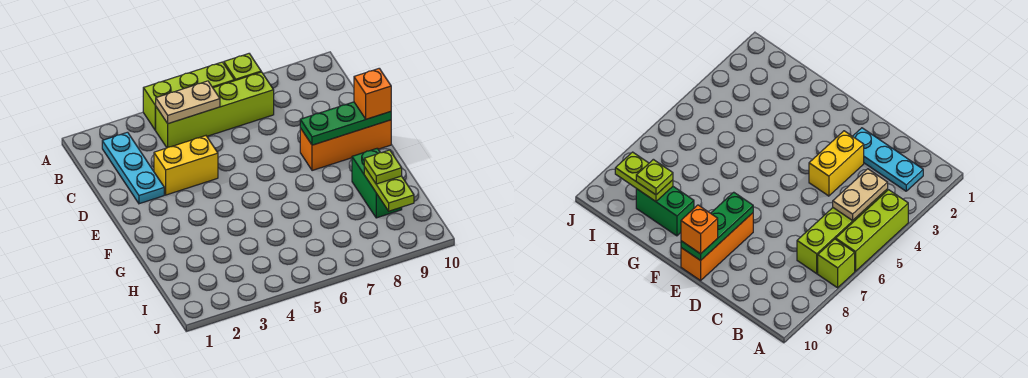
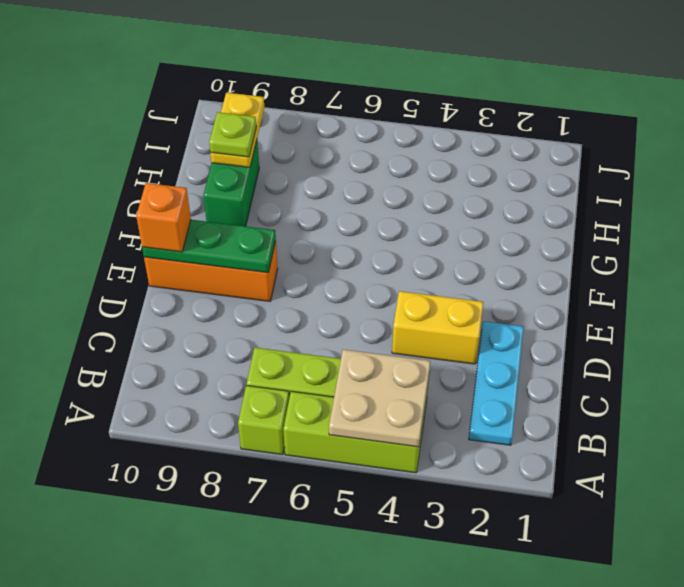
tan plate B4:B5 level 2 -> tan plate A4:B5 level 2
lime plate H9:I9 level 2 -> yellow plate H9:I9 level 2

